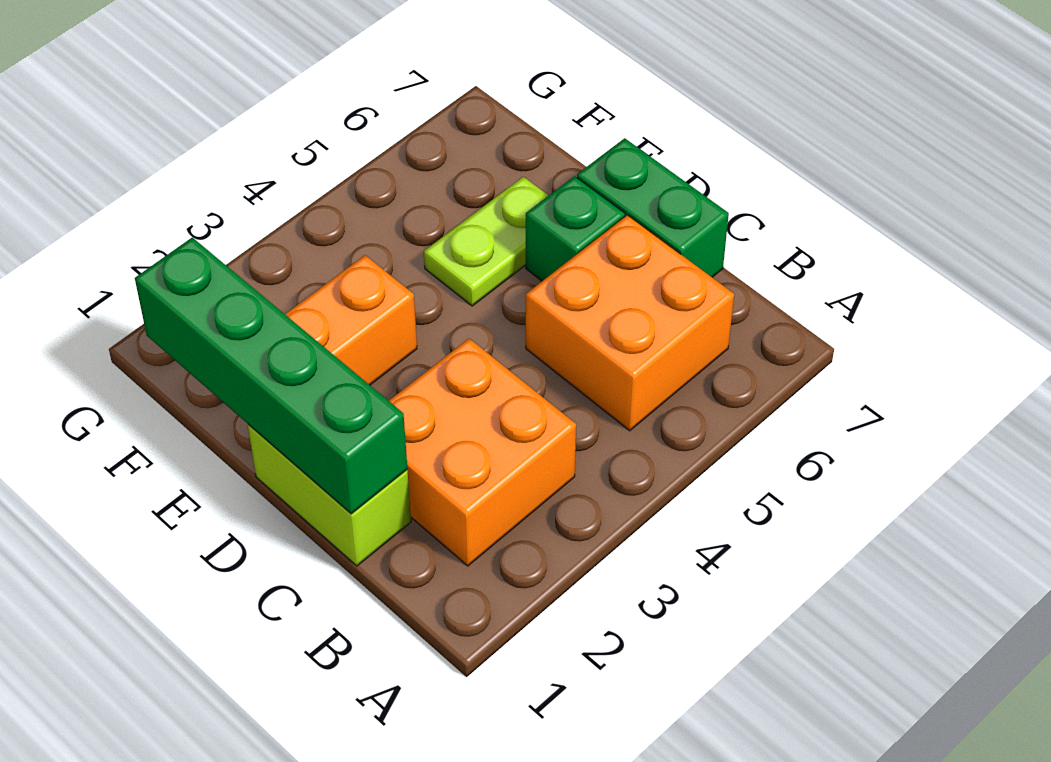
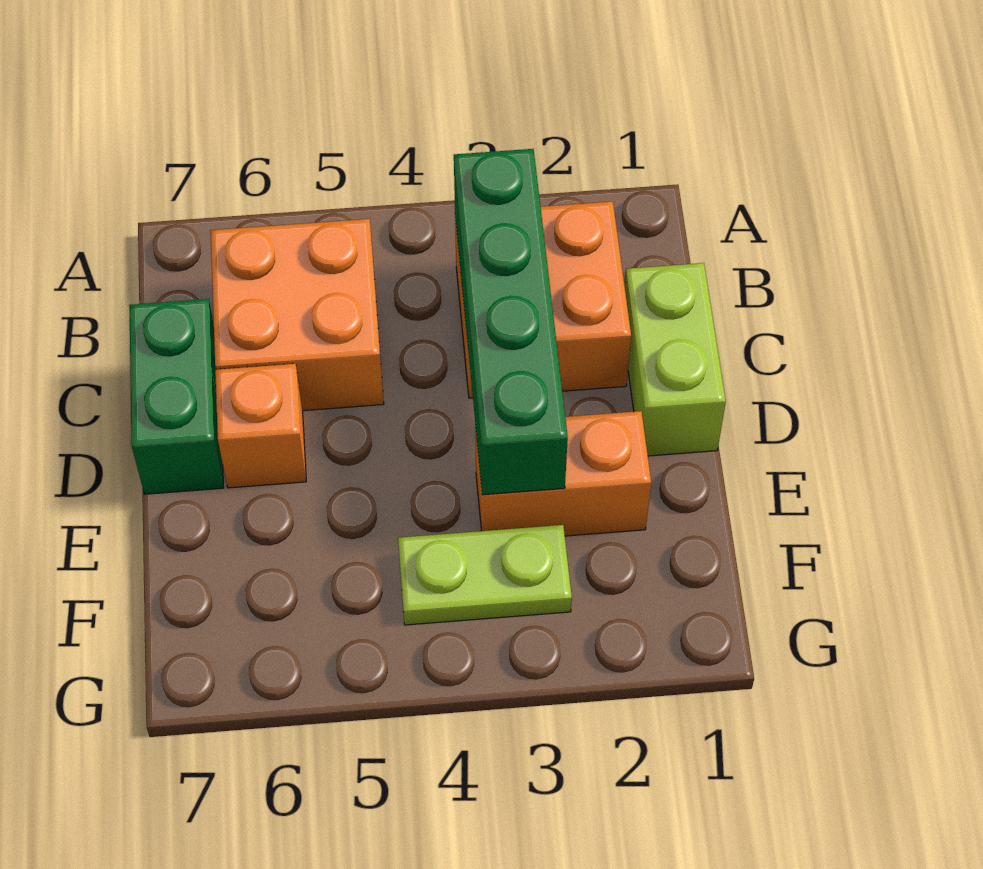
green brick C1:F1 level 2 -> green brick B3:E3 level 2
green brick D6 level 1 -> orange brick D6 level 1
lime plate E5:E6 level 1 -> lime plate F3:F4 level 1

